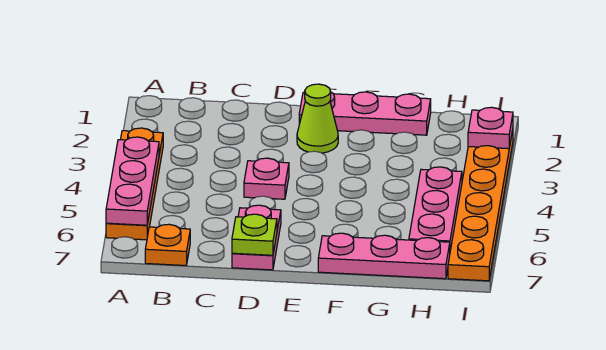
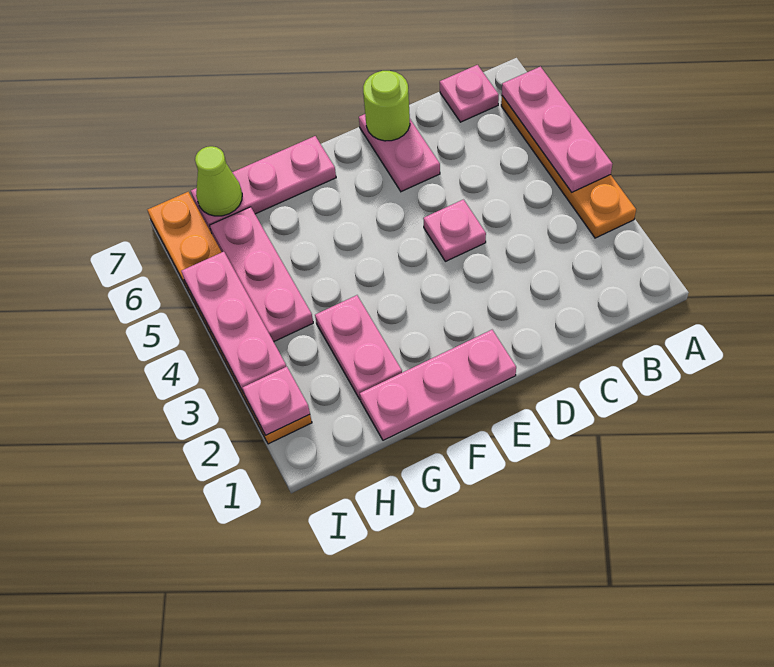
orange plate B7 level 1 -> pink plate B7 level 1
lime plate D7 level 2 -> lime round brick D7 level 2
lime cone E2 level 1 -> lime cone H7 level 2
none -> pink plate G2:G3 level 1
none -> pink plate I3:I5 level 2

